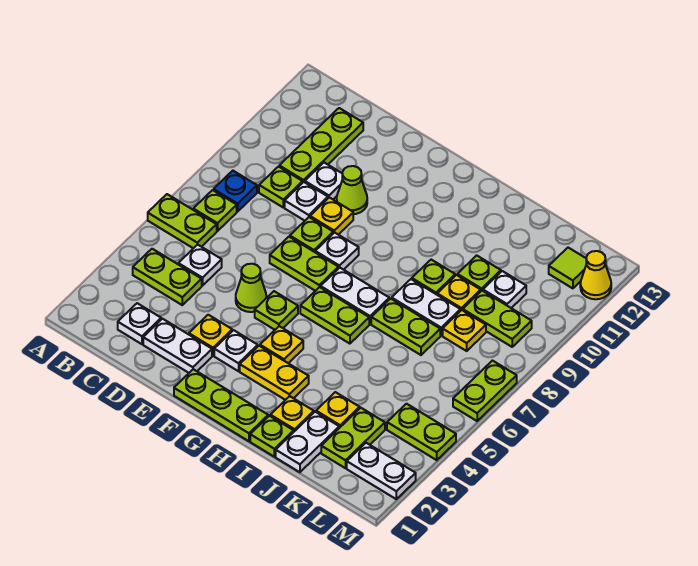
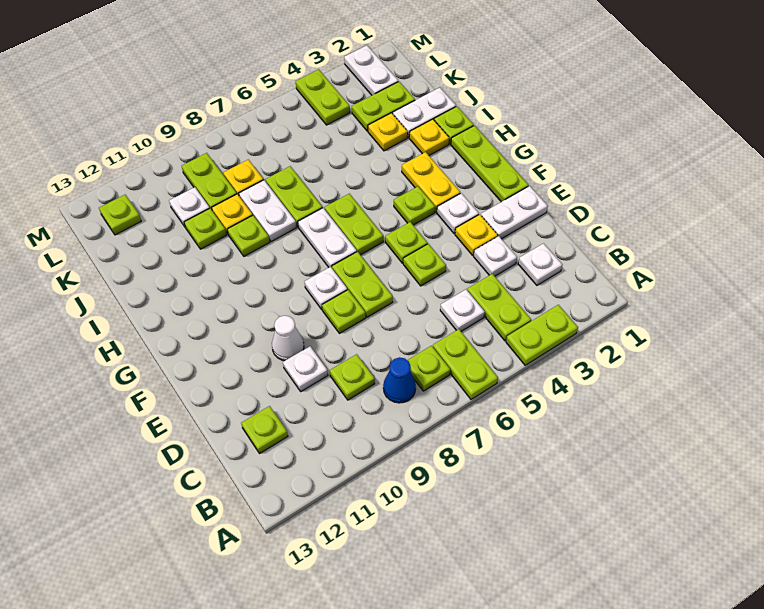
blue plate B8 level 1 -> blue cone B8 level 1
lime plate C10:C12 level 1 -> lime plate C12 level 1
white plate D2:E2 level 1 -> white plate E1:E2 level 1
white plate D9 level 1 -> white plate D3 level 1
lime cone E5 level 1 -> lime plate E5 level 1
yellow plate E9 level 1 -> none
lime cone E10 level 1 -> white cone E10 level 1
yellow plate G4 level 1 -> lime plate G4 level 1
lime tile L12 level 1 -> lime plate L12 level 1
lime plate M6:M7 level 1 -> lime plate A3:A4 level 1
yellow cone M12 level 1 -> none

